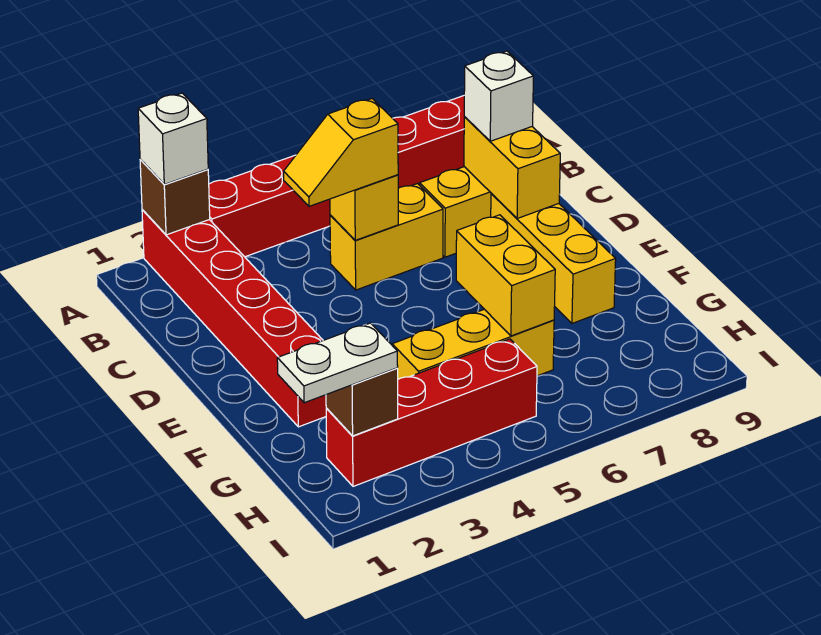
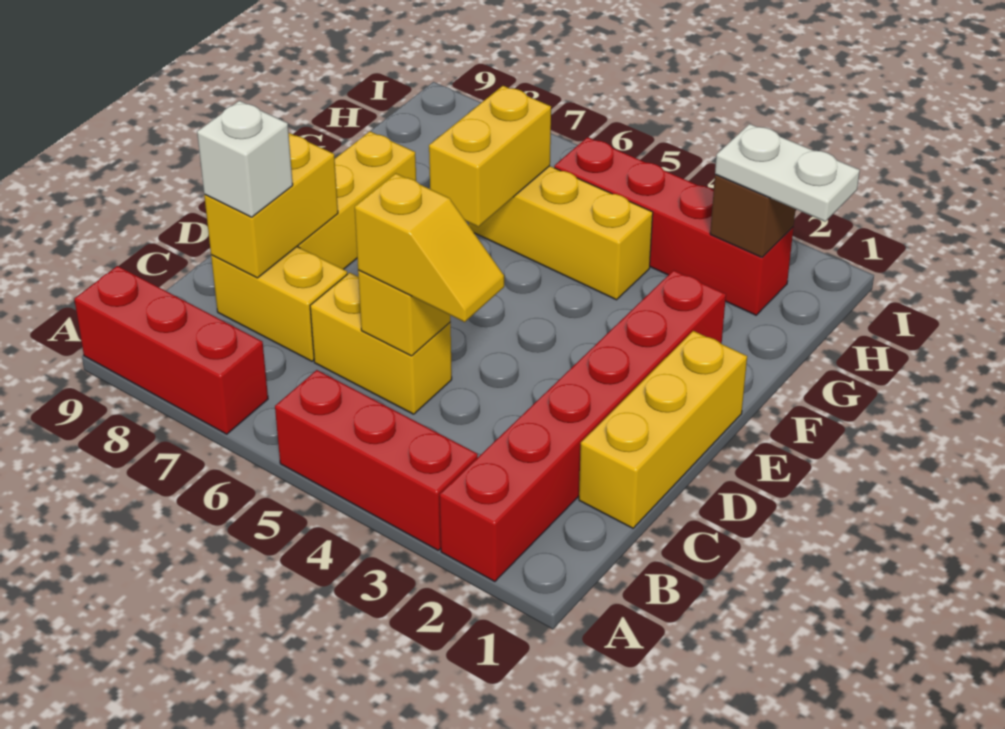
brown brick A2 level 2 -> none
white brick A2 level 3 -> none
none -> yellow brick C1:E1 level 1

